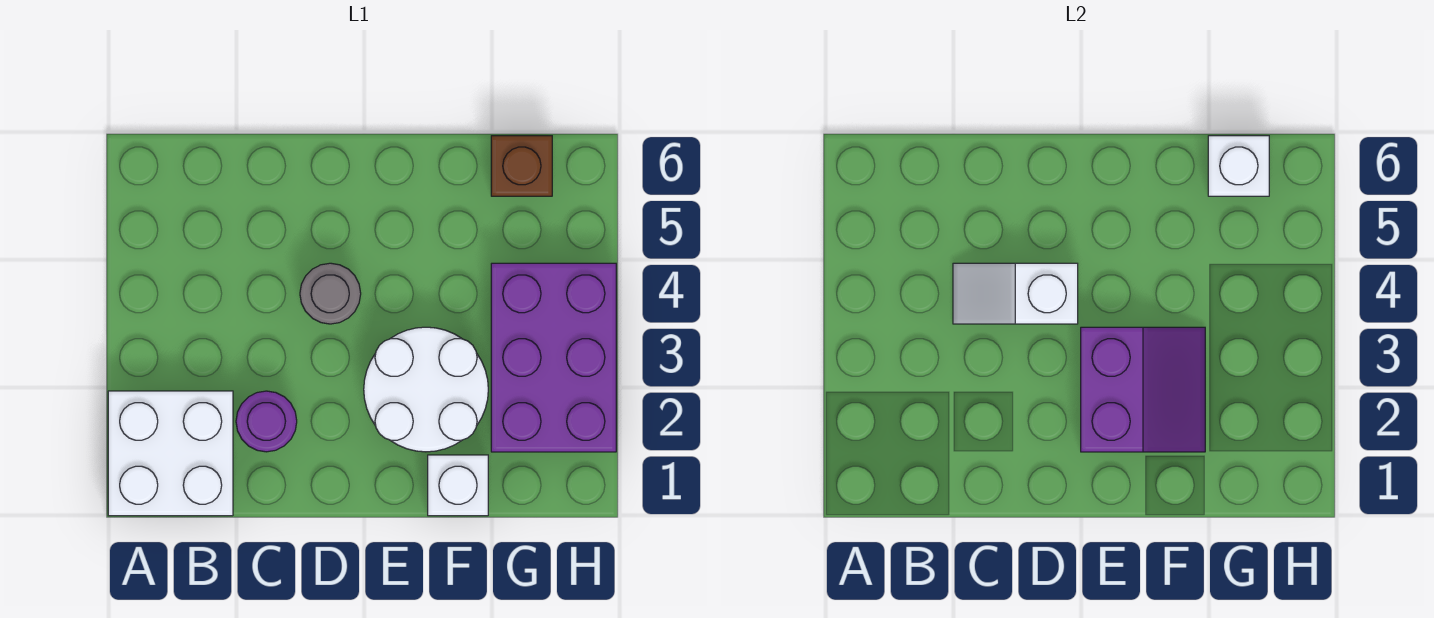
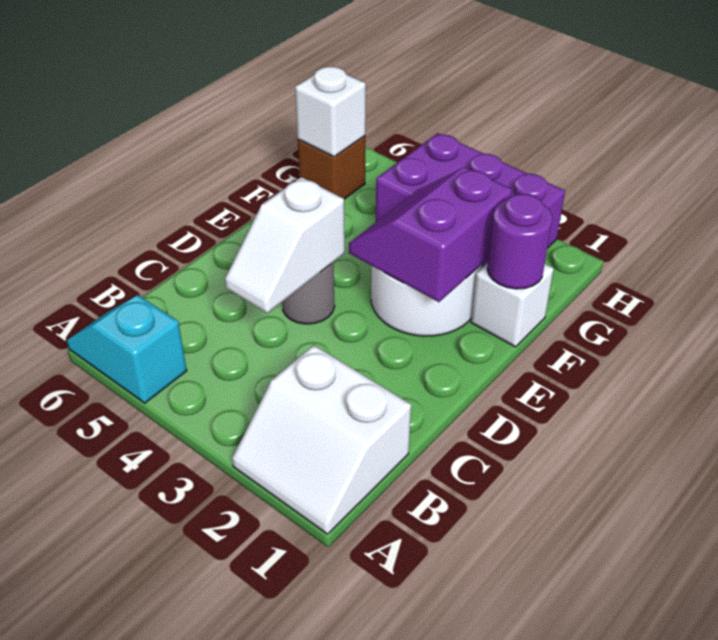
white brick A1:B2 level 1 -> white slope A1:B2 level 1 top B
none -> cyan slope A5:A6 level 1 top 5
purple round brick C2 level 1 -> purple round brick F1 level 2
purple slope E2:F3 level 2 top E -> purple slope E2:F3 level 2 top 2

